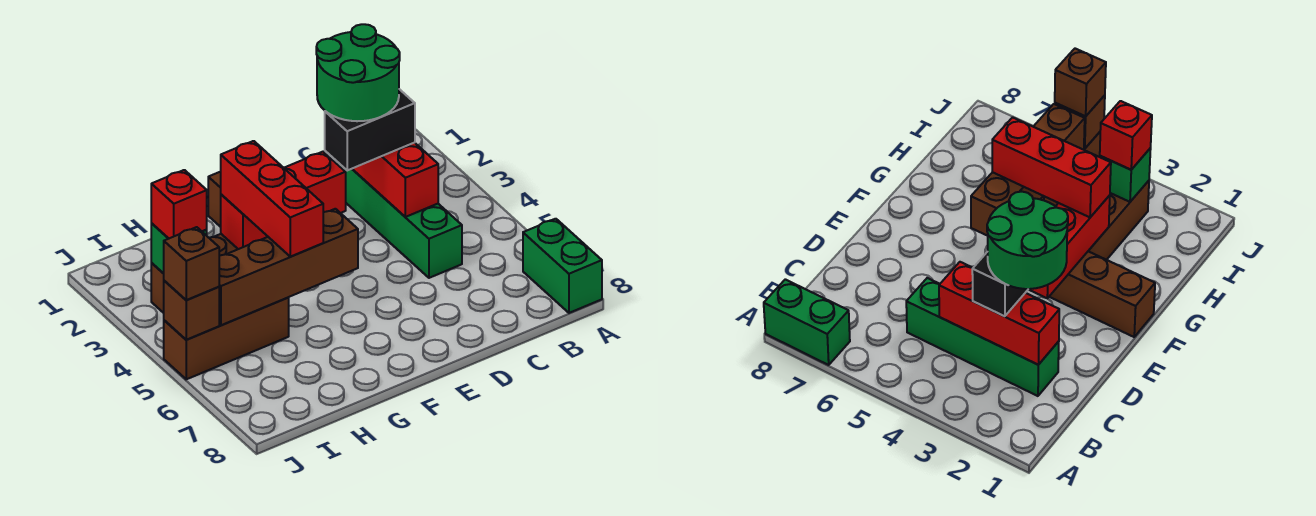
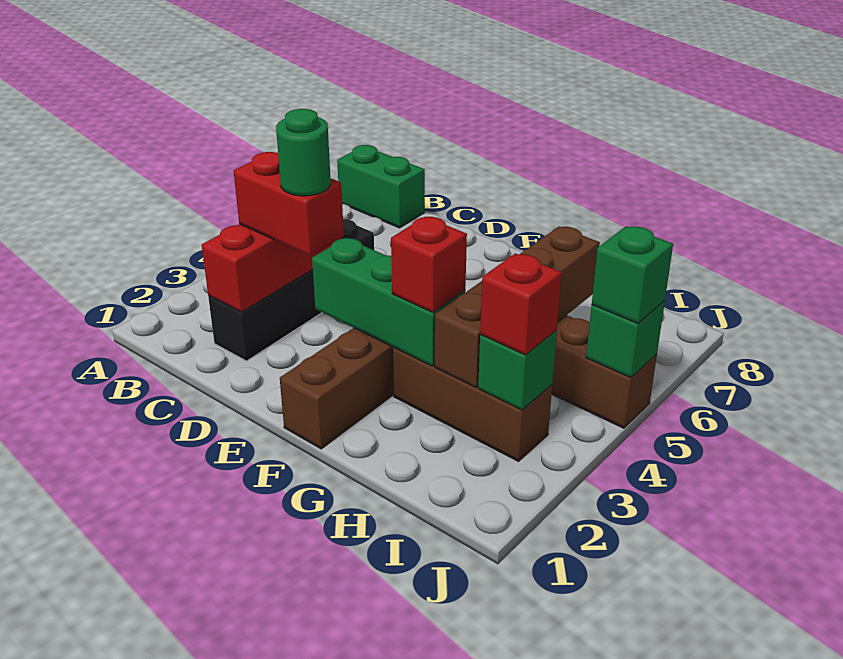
green brick A7:A8 level 1 -> green brick A8:B8 level 1
green brick C2:C5 level 1 -> black brick C2:C5 level 1
green round brick C2:D3 level 4 -> green round brick D3 level 4
black brick C3:D3 level 3 -> red brick C3:D3 level 3
red brick E3:G3 level 2 -> green brick E3:G3 level 2
brown brick F5:I5 level 2 -> brown brick H3:H6 level 2
red brick G3:G5 level 3 -> red brick G3 level 3
brown brick J5 level 2 -> green brick J5 level 2
brown brick J5 level 3 -> green brick J5 level 3

